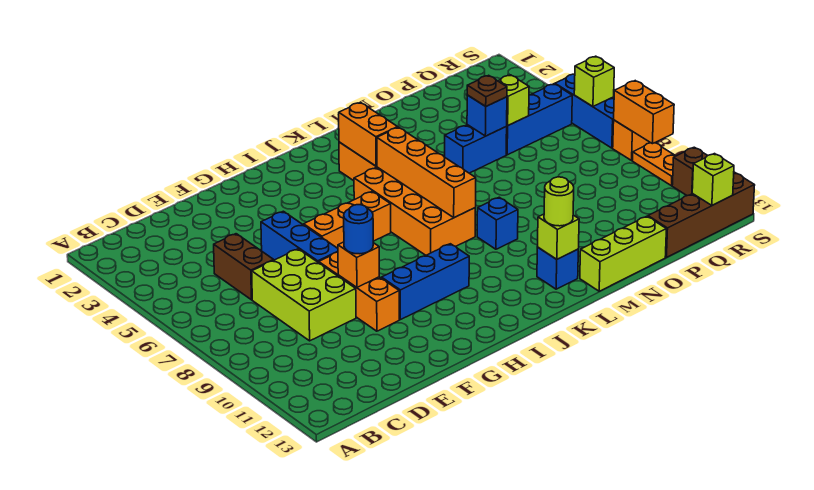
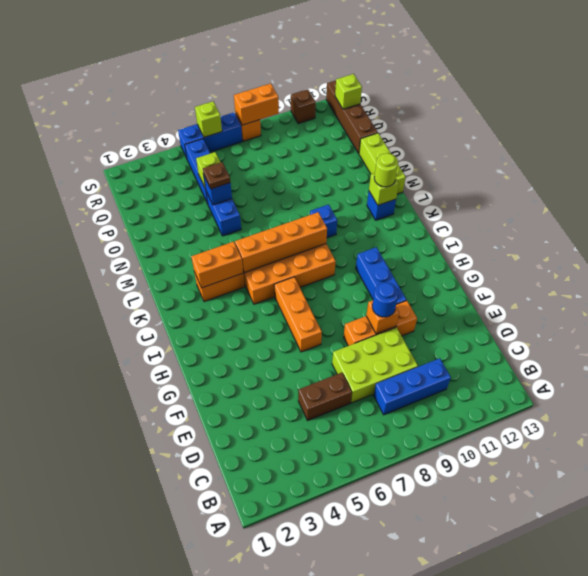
blue brick F5:F7 level 1 -> blue brick C8:C10 level 1
orange plate S9:S10 level 1 -> none

